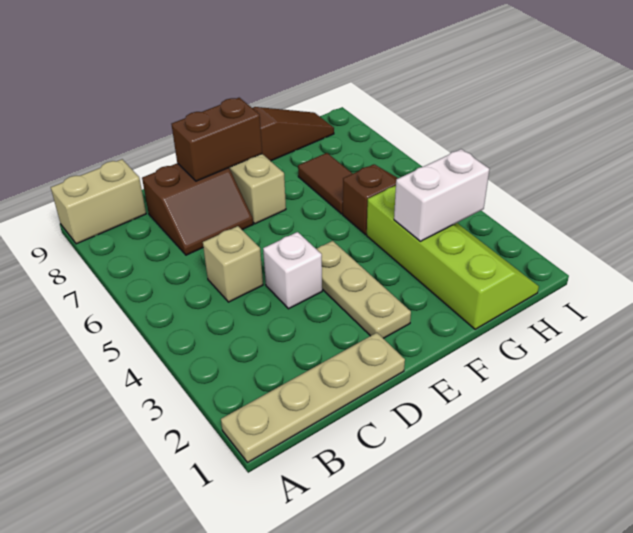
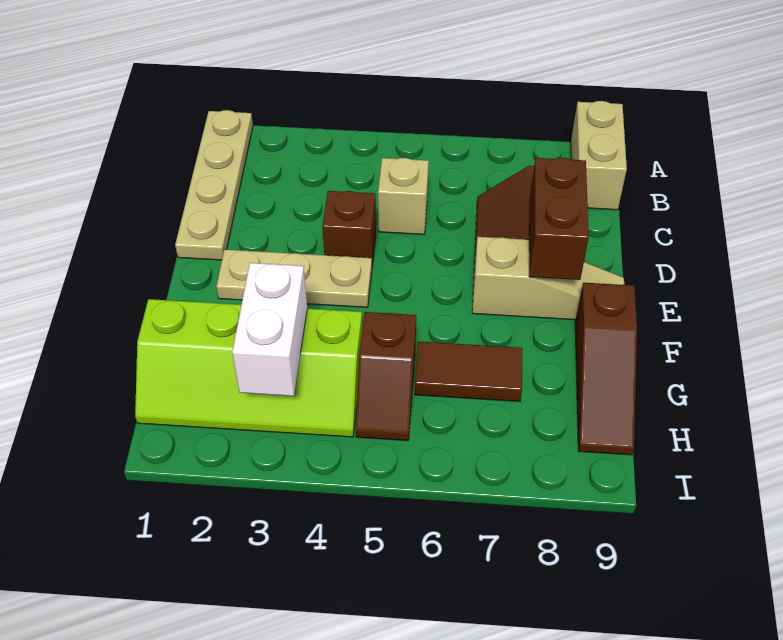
white brick D4 level 1 -> brown brick D4 level 1

